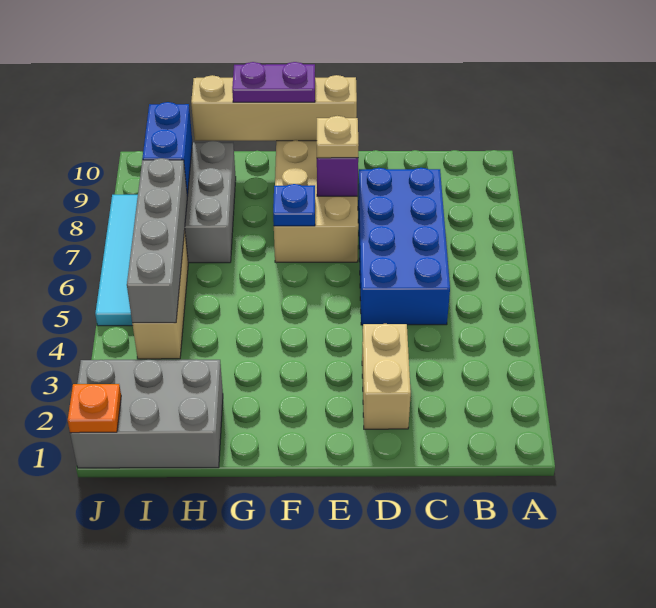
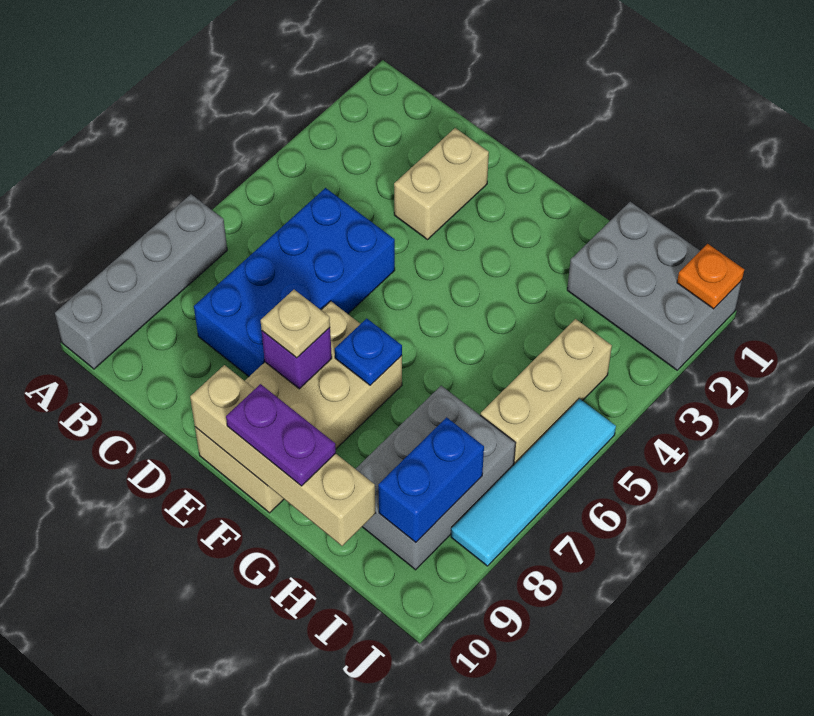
grey brick I4:I7 level 2 -> grey brick A7:A10 level 1

